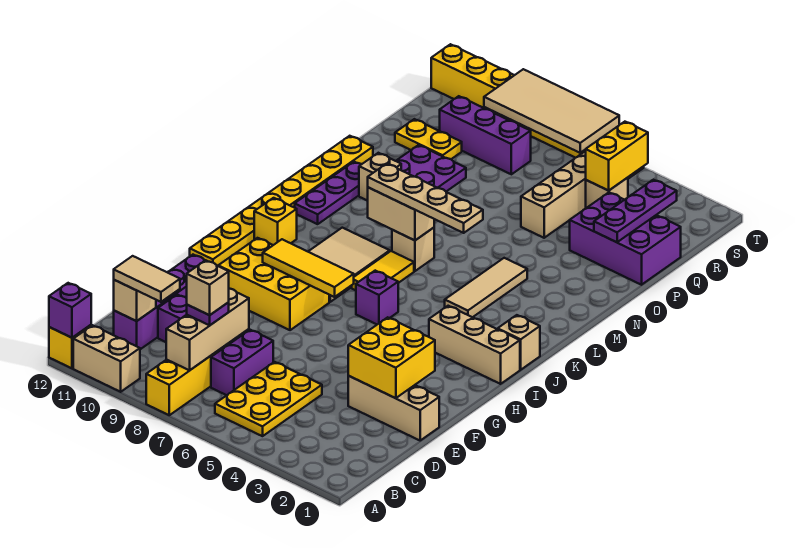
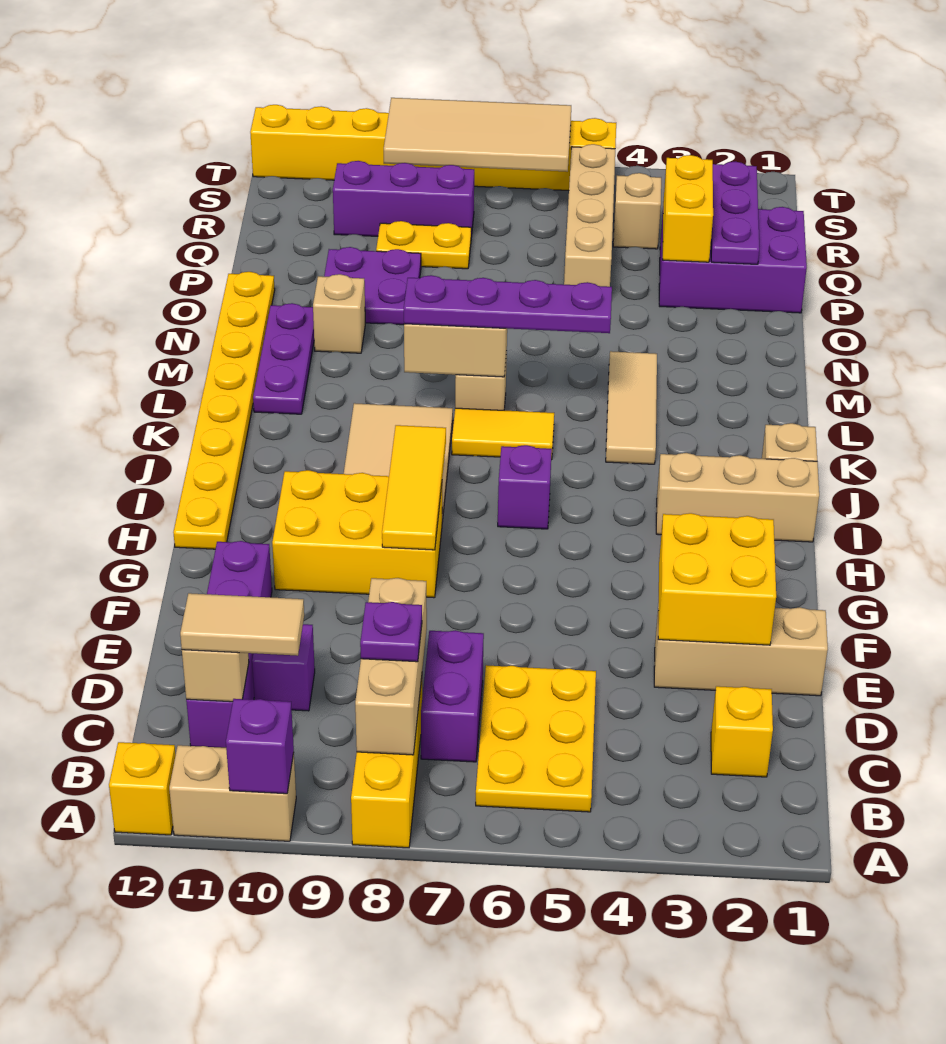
purple brick A12 level 2 -> purple brick A10 level 2
tan brick C8 level 4 -> none
yellow tile H7:H9 level 2 -> yellow tile G8:I8 level 2
yellow tile J7:K7 level 1 -> yellow tile K6:K7 level 1
yellow brick J11 level 1 -> yellow brick C2 level 1
tan plate L5:L8 level 3 -> purple plate L5:L8 level 3
yellow plate Q10:Q11 level 1 -> yellow plate Q8:Q9 level 1
yellow brick R4:S4 level 2 -> yellow brick P3:Q3 level 2

